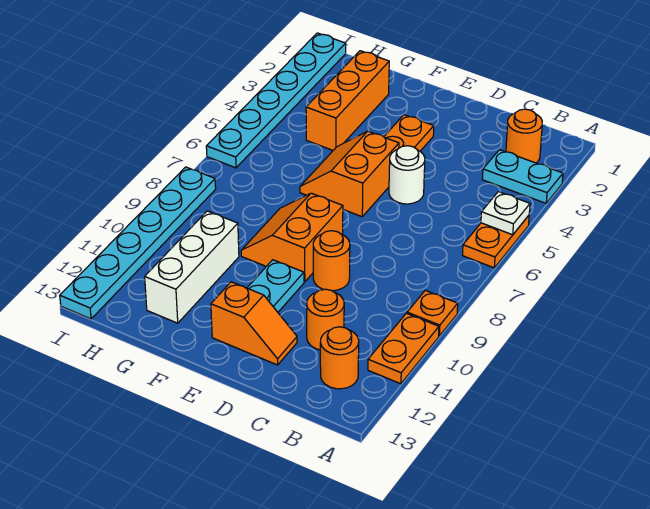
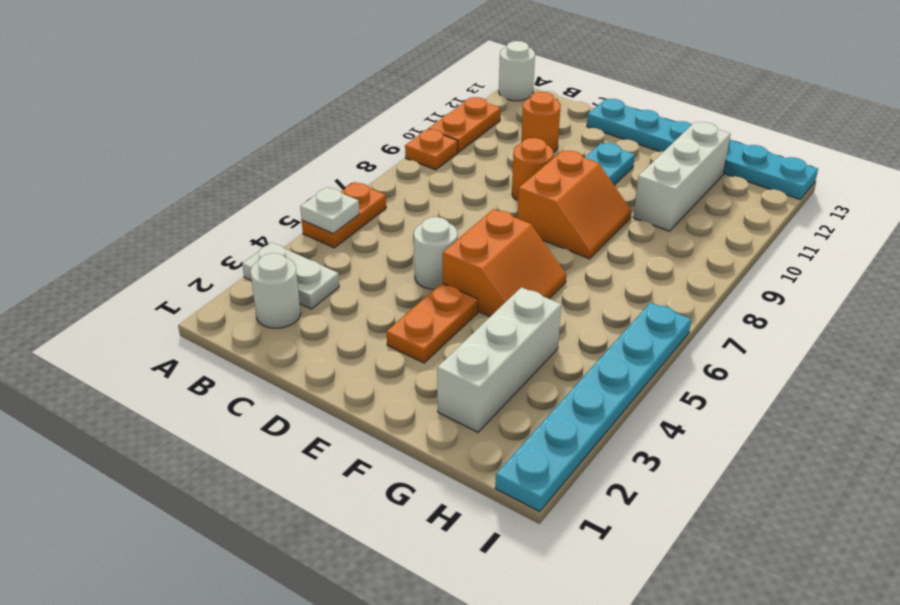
cyan plate A3:B3 level 1 -> white plate A3:B3 level 1
none -> white round brick A13 level 1
orange round brick B2 level 1 -> white round brick B2 level 1
orange round brick B12 level 1 -> none
orange slope D12:E12 level 1 top E -> none
orange brick G2:G4 level 1 -> white brick G2:G4 level 1
cyan plate I8:I13 level 1 -> cyan plate D13:I13 level 1

